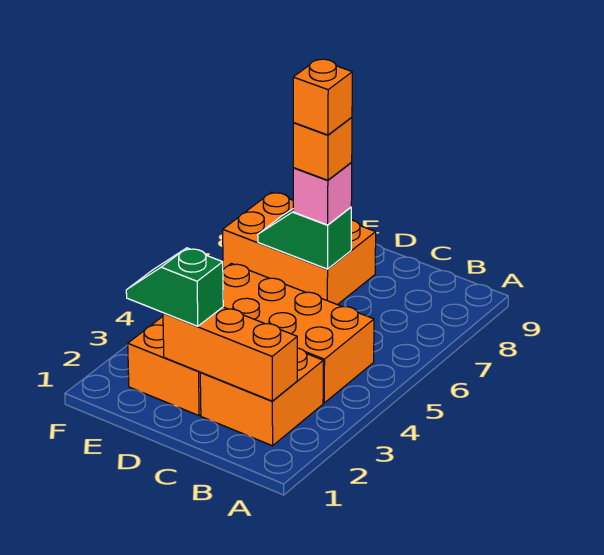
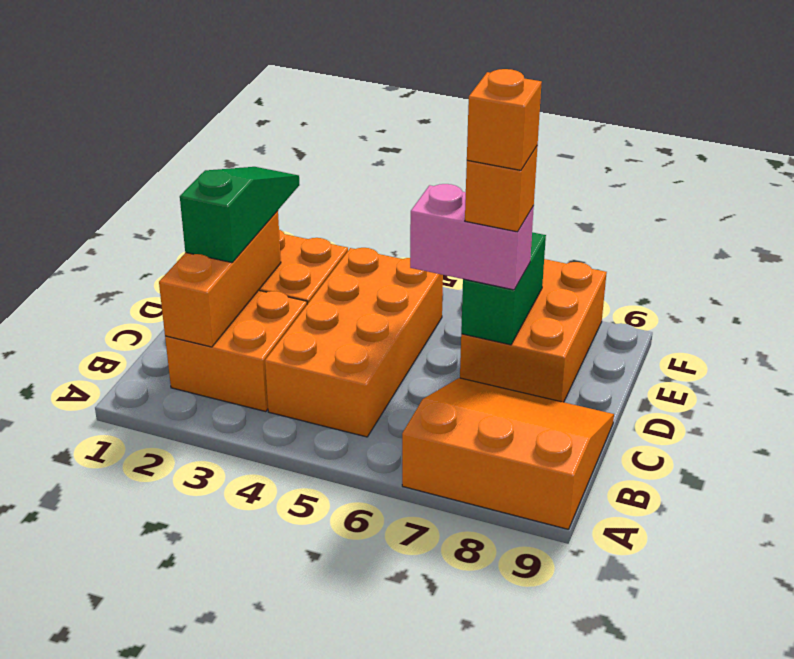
none -> orange slope A7:C9 level 1 top A
green slope D2:E2 level 3 top D -> green slope C2:E2 level 3 top C
green slope D7:E7 level 2 top D -> green brick D7:E7 level 2
pink brick D7 level 3 -> pink brick D6:D7 level 3

